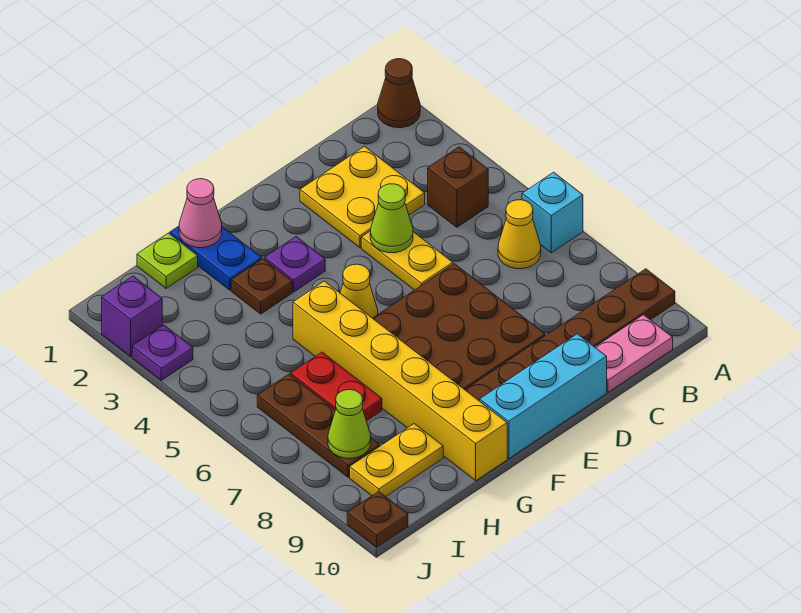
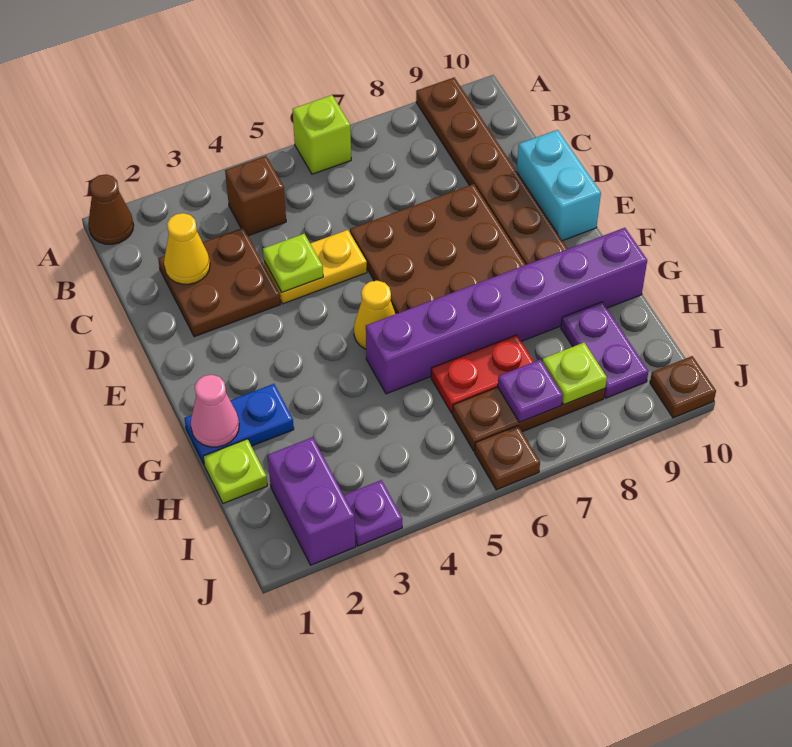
cyan brick A6 level 1 -> lime brick A6 level 1
yellow cone B6 level 1 -> yellow cone C2 level 2
pink plate B10:C10 level 1 -> none
yellow plate C2:D3 level 1 -> brown plate C2:D3 level 1
lime cone D4 level 2 -> lime plate D4 level 2
cyan brick D10:F10 level 1 -> cyan brick D10:E10 level 1
purple plate F3 level 1 -> purple plate I7 level 2
brown plate G3 level 1 -> brown plate J6 level 1
yellow brick G5:G10 level 1 -> purple brick G5:G10 level 1
yellow plate H9:I9 level 1 -> purple plate H9:I9 level 1
lime cone I8 level 2 -> lime plate I8 level 2
purple brick J2 level 1 -> purple brick I2:J2 level 1

